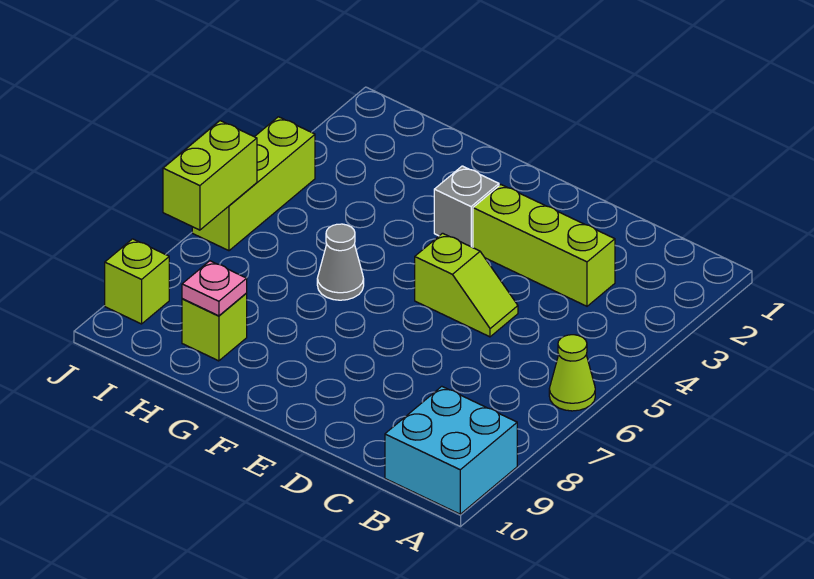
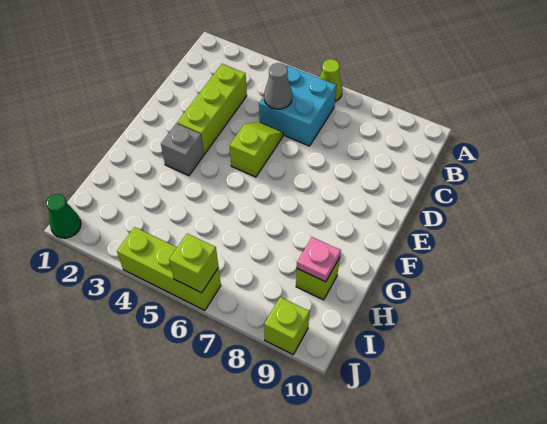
cyan brick A9:B10 level 1 -> cyan brick B5:C6 level 1
grey cone G6 level 1 -> grey cone C5 level 2
none -> green cone J1 level 1
lime brick J6:J7 level 2 -> lime brick J6 level 2

